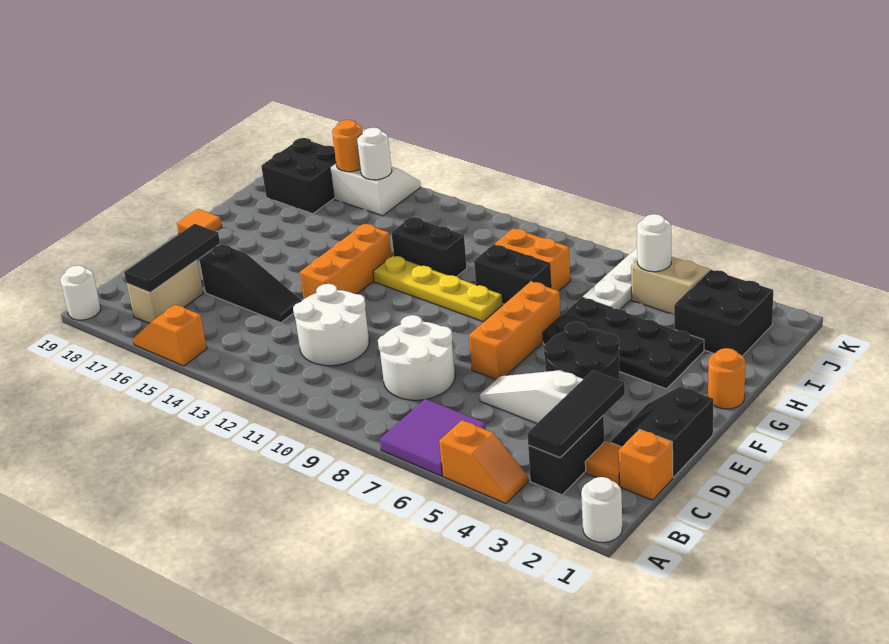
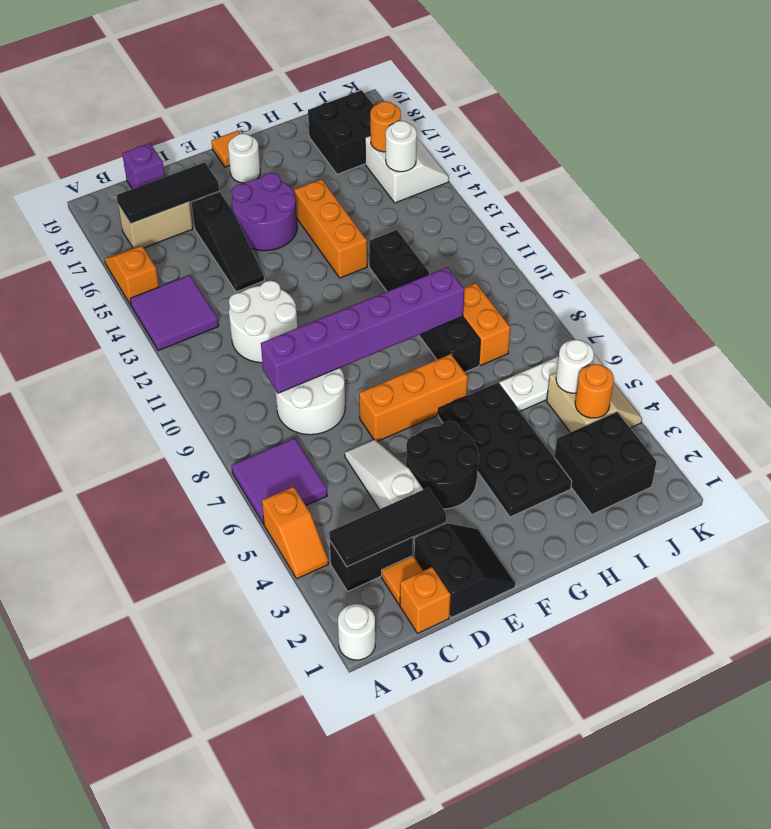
none -> purple tile A13:B14 level 1
white round brick A19 level 1 -> white round brick F18 level 1
none -> purple brick C9:H9 level 2
none -> purple brick C19 level 1
black slope D1:E2 level 1 top 1 -> black slope D1:E2 level 1 top D
orange brick E13:G13 level 1 -> orange brick G13:G15 level 1
none -> purple round brick E15:F16 level 1
orange round brick G1 level 1 -> orange round brick J4 level 2
yellow plate G9:G12 level 1 -> none

